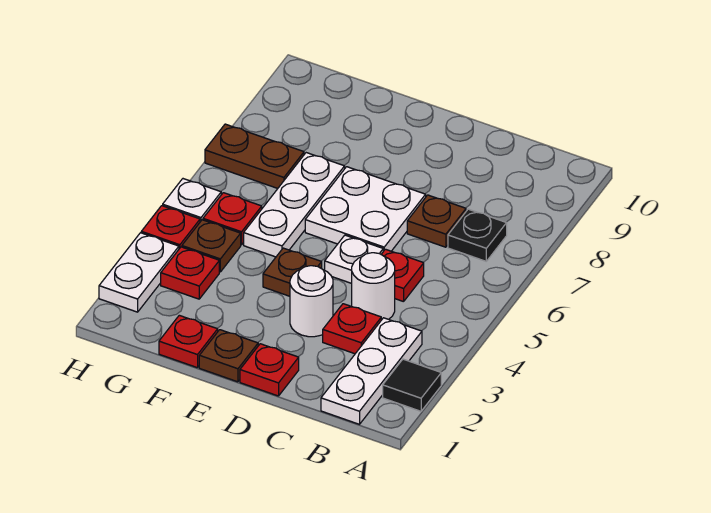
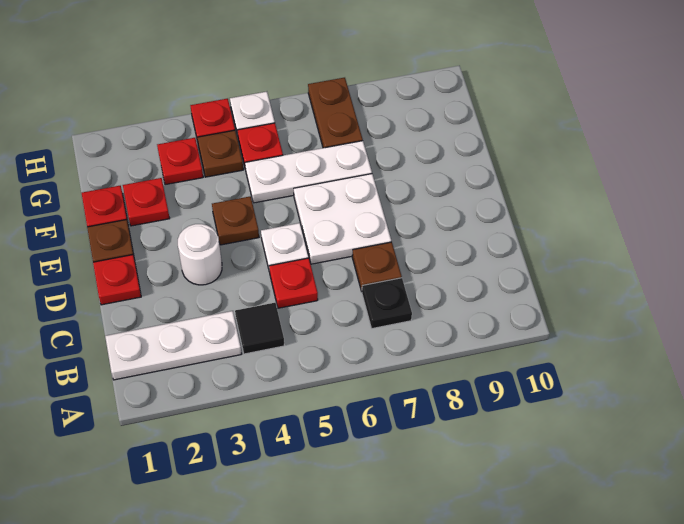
black tile A2 level 1 -> black tile B4 level 1
red plate C3 level 1 -> red plate F2 level 1
white round brick C4 level 1 -> none
white plate H2:H3 level 1 -> none

